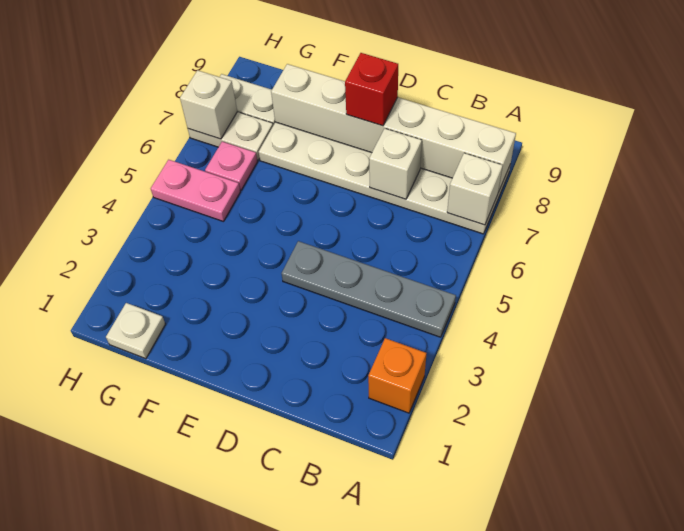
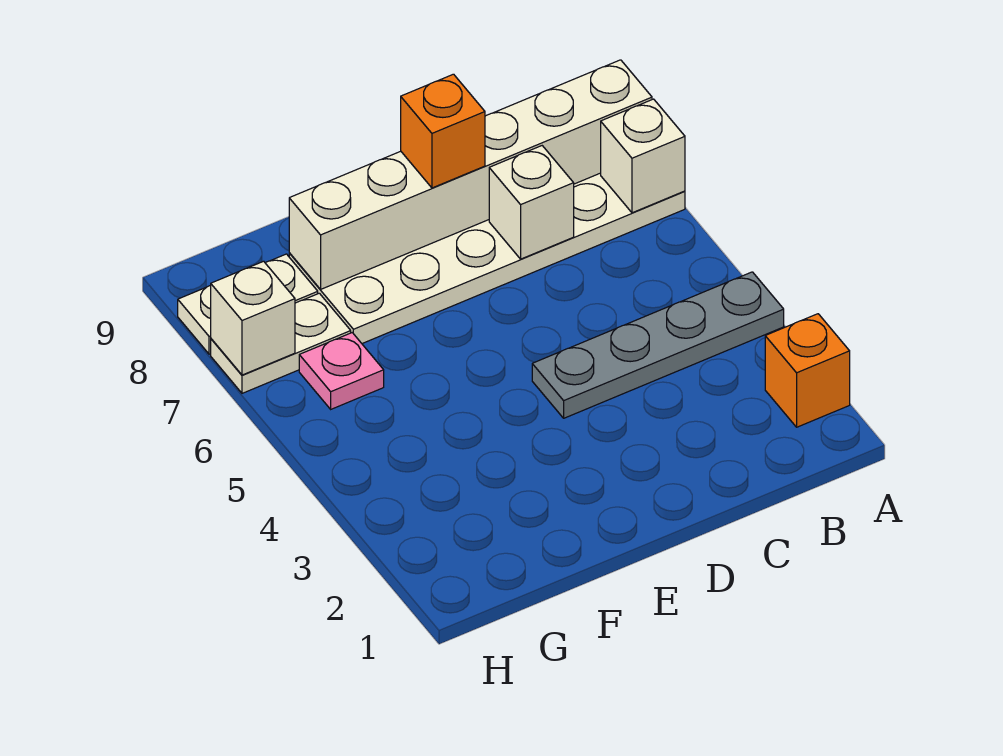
red brick D8 level 3 -> orange brick D8 level 3
white plate G1 level 1 -> none
pink plate G5:H5 level 1 -> none

